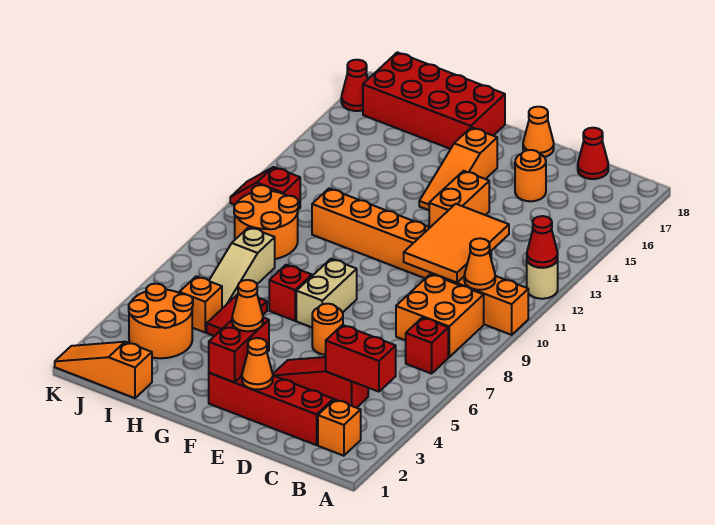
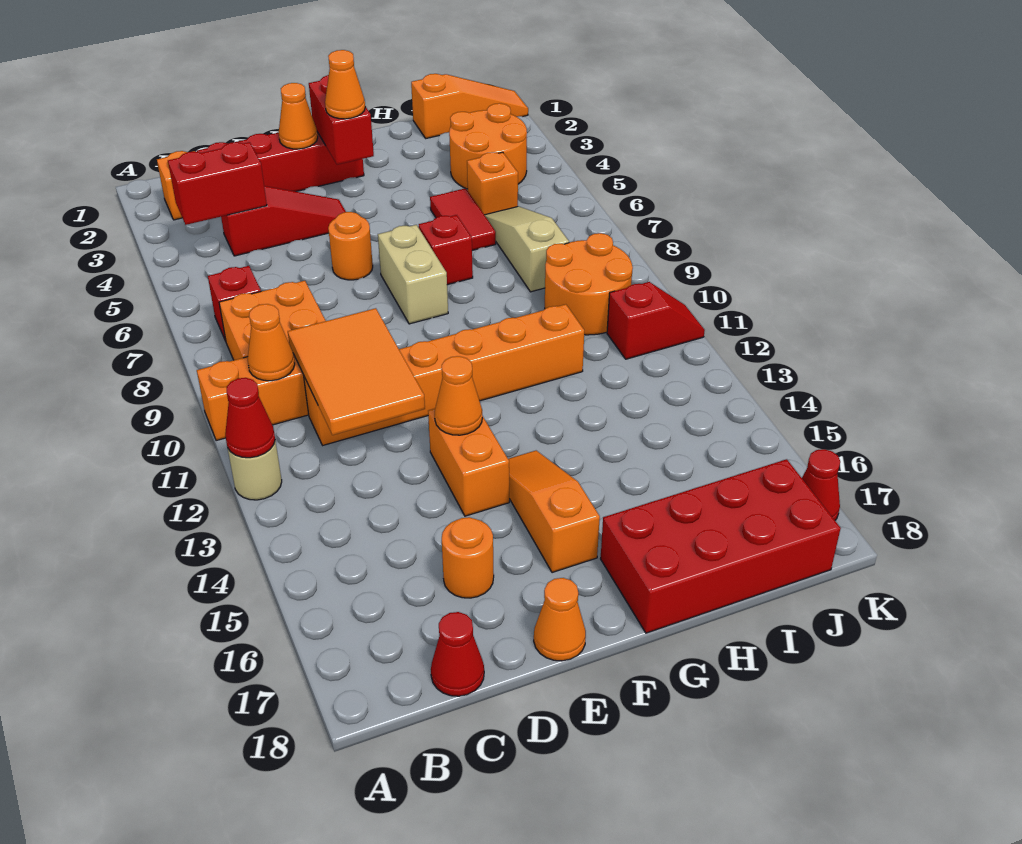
none -> orange cone E13 level 2

